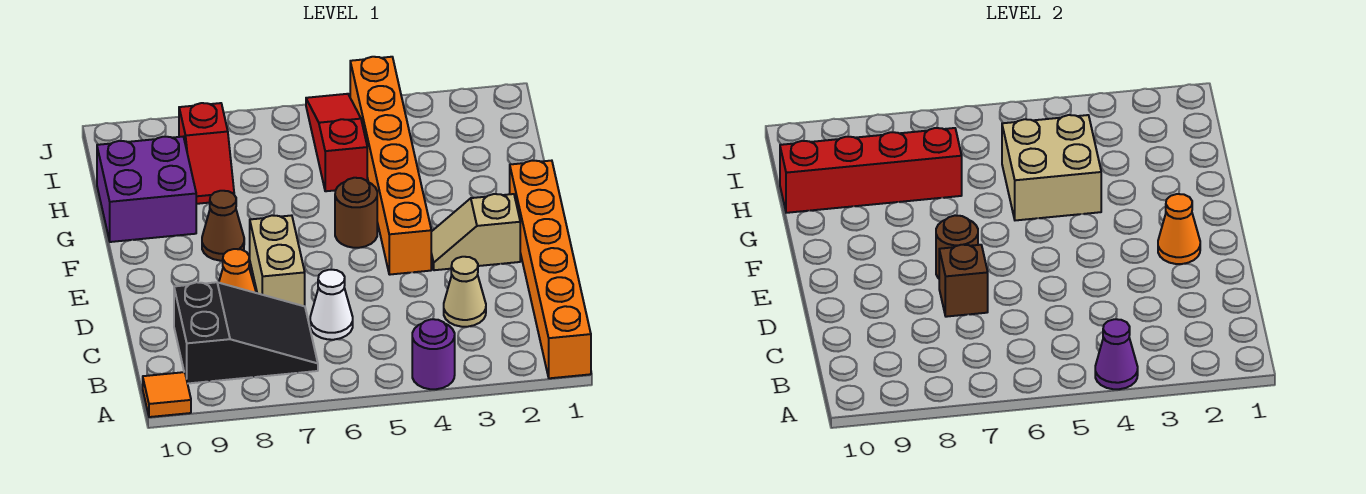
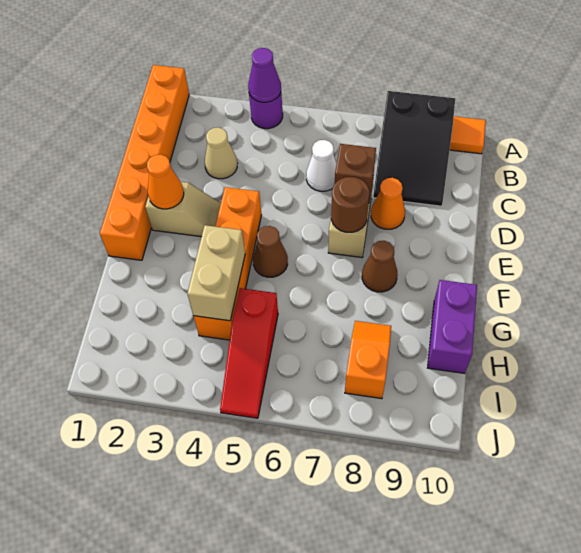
black slope B7:C9 level 1 top 9 -> black slope A8:C9 level 1 top A
orange brick E4:J4 level 1 -> orange brick E4:H4 level 1
brown round brick F5 level 1 -> brown cone F5 level 1
tan brick G4:H5 level 2 -> tan brick G4:H4 level 2
purple brick G9:H10 level 1 -> purple brick G10:H10 level 1
red brick H7:H10 level 2 -> none
red slope H8:I8 level 1 top I -> orange slope H8:I8 level 1 top I

